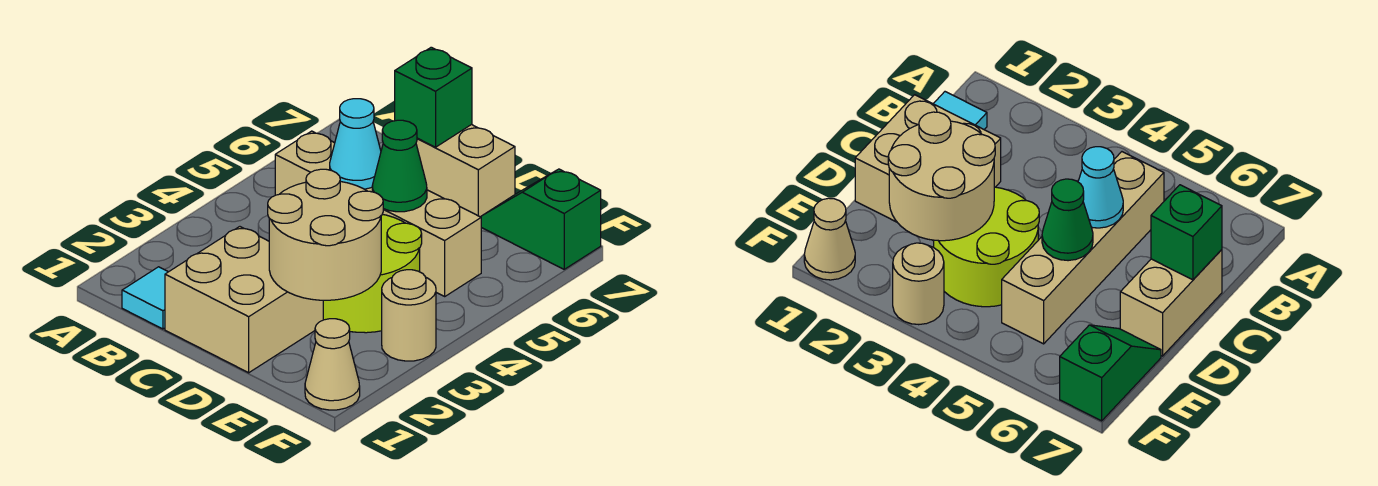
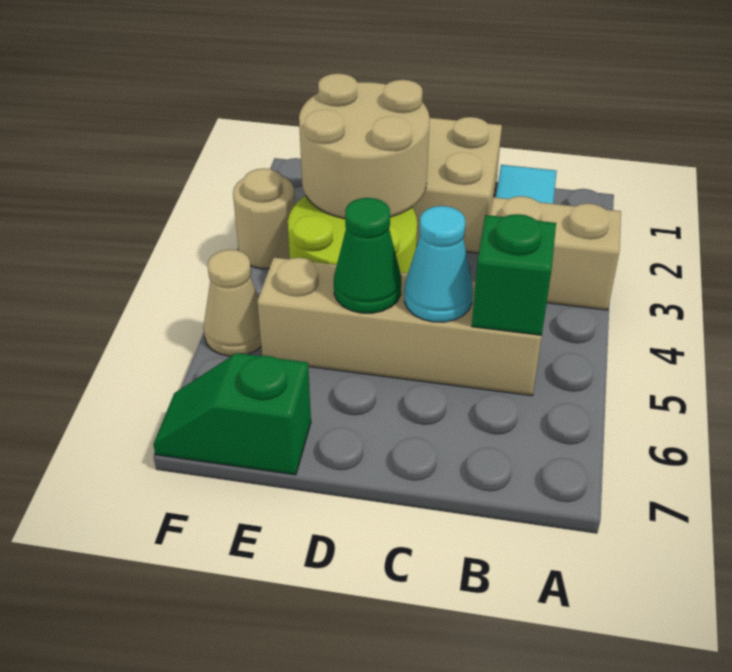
tan brick C7:D7 level 1 -> tan brick A3:B3 level 1
green brick C7 level 2 -> green brick B5 level 2
green slope E7:F7 level 1 top F -> green slope E7:F7 level 1 top E
tan cone F1 level 1 -> tan cone F5 level 1

